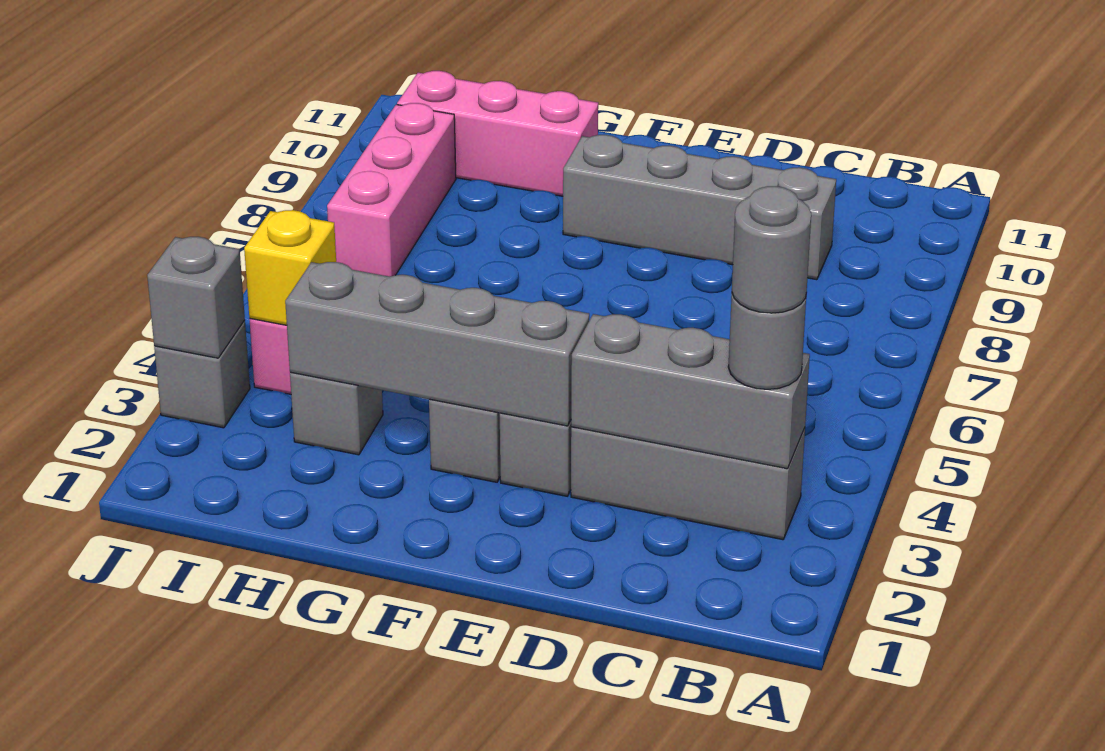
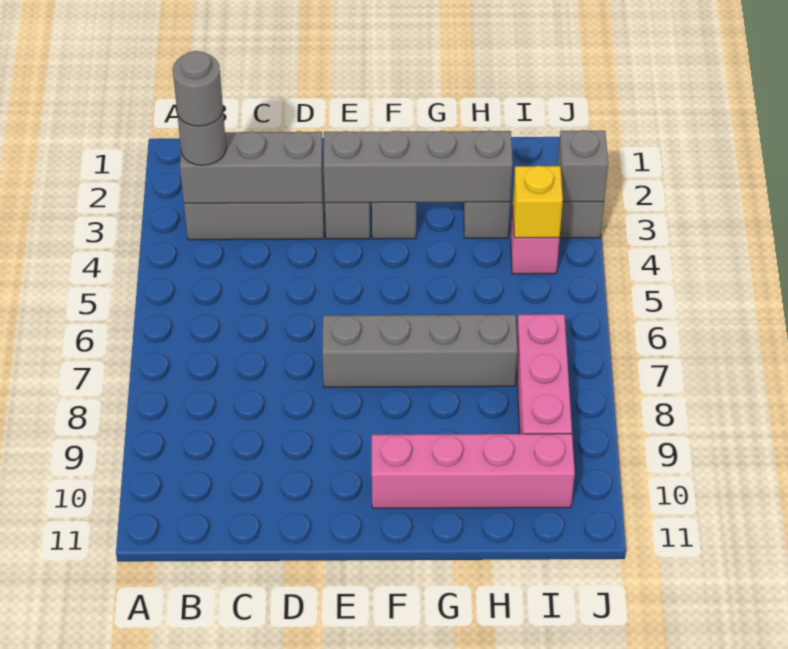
grey brick C9:F9 level 1 -> grey brick E7:H7 level 1
pink brick G10:I10 level 1 -> pink brick F10:I10 level 1

